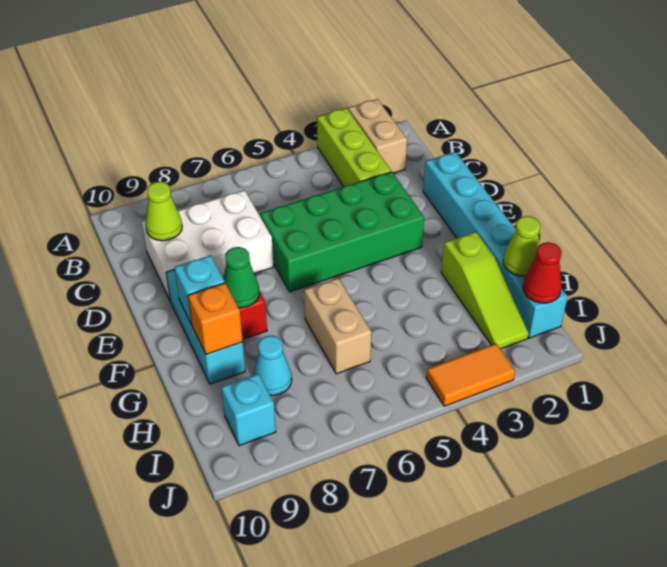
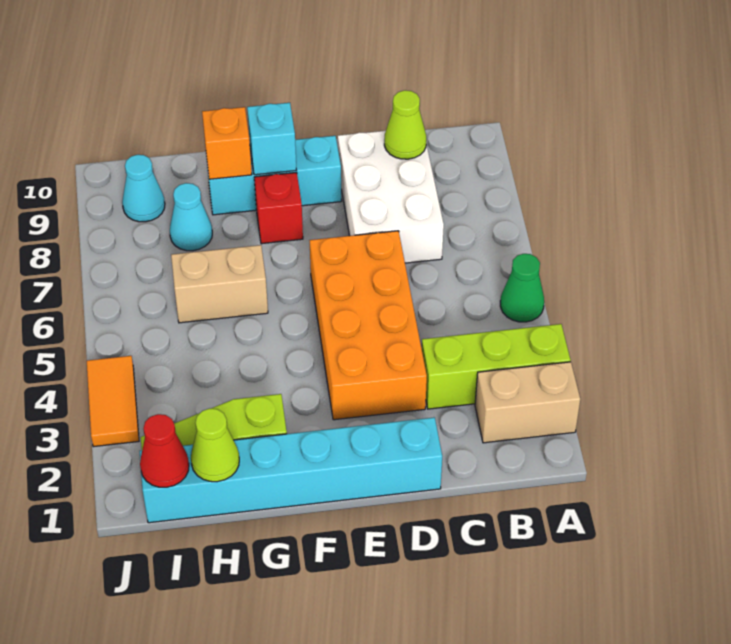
green brick D3:E6 level 1 -> orange brick D3:E6 level 1
green cone F8 level 2 -> green cone A5 level 1
cyan brick I9 level 1 -> cyan cone I9 level 1

